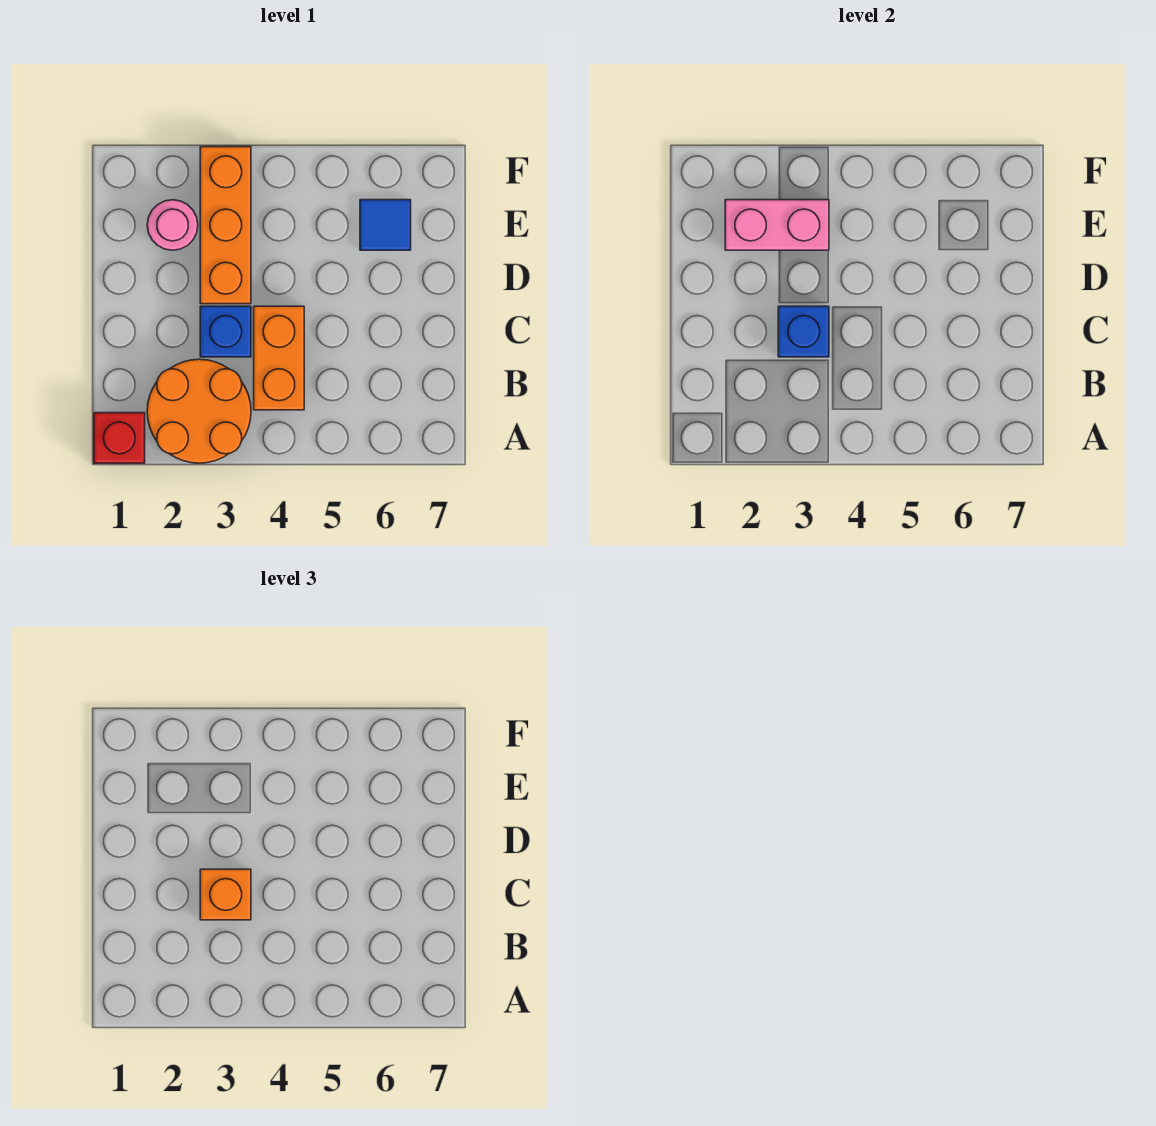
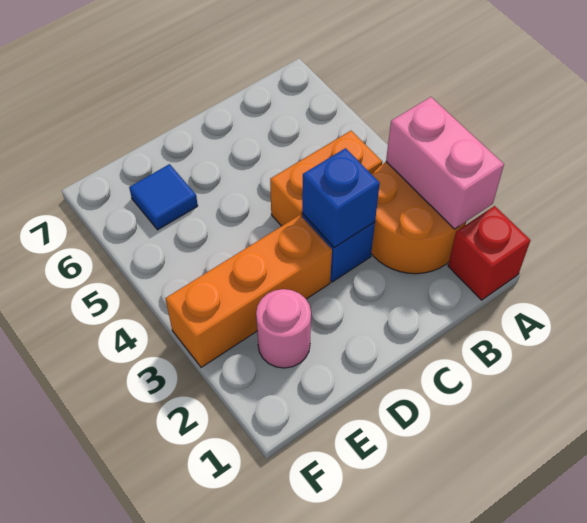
orange brick C3 level 3 -> none
pink brick E2:E3 level 2 -> pink brick A2:A3 level 2

